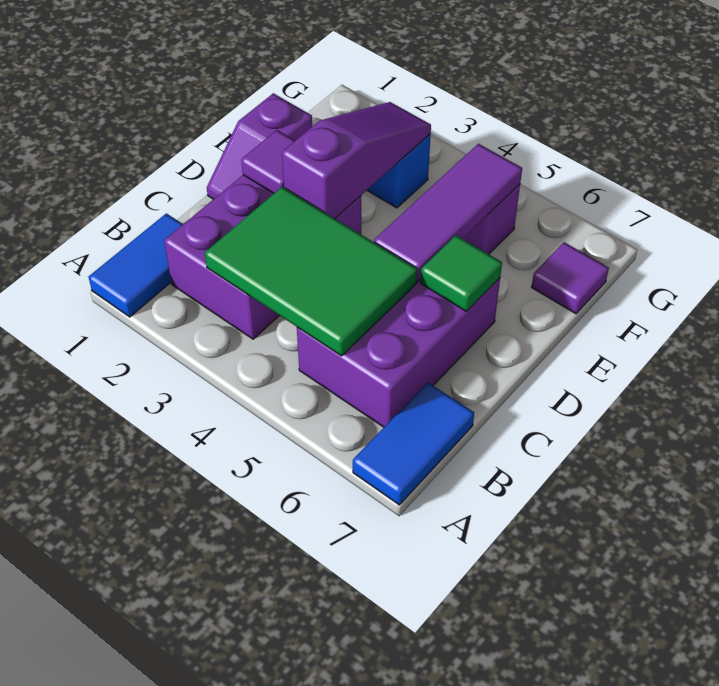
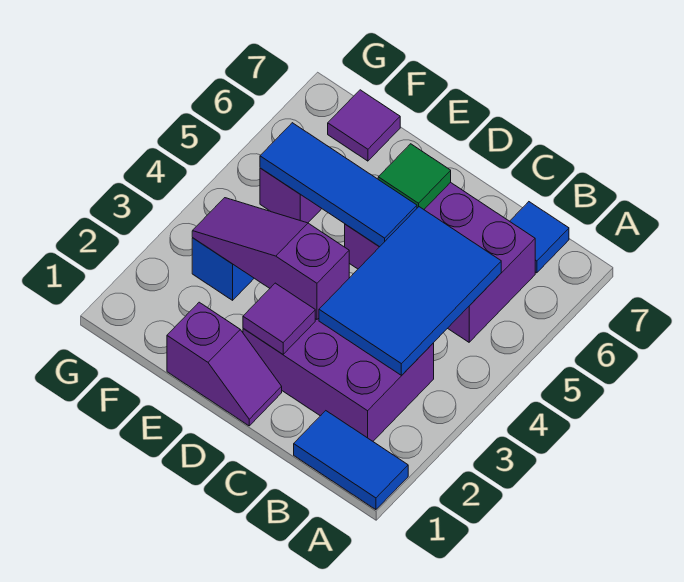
blue tile A7:B7 level 1 -> blue tile B7 level 1
green tile B3:C5 level 2 -> blue tile B3:C5 level 2
purple tile D5:F5 level 2 -> blue tile D5:F5 level 2

